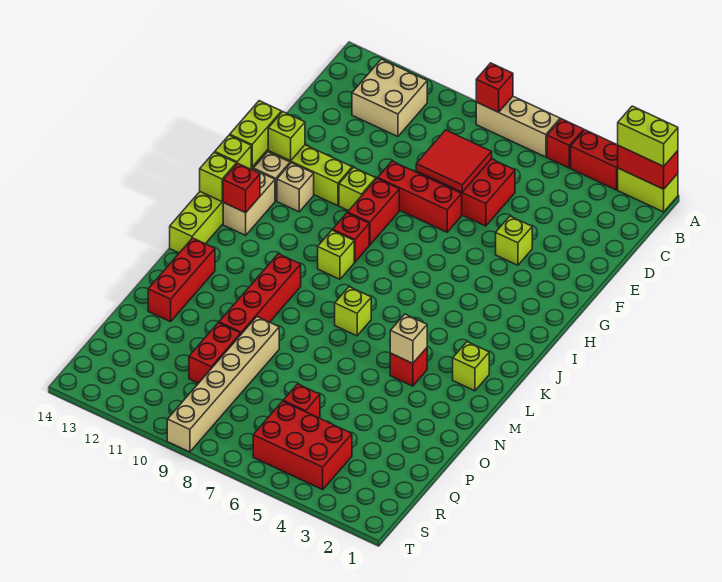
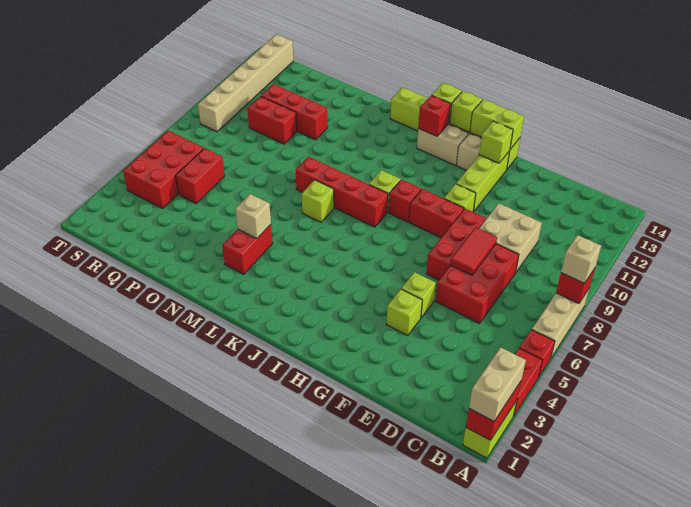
lime brick A1:A2 level 3 -> tan brick A1:A2 level 3
tan brick B11:C12 level 1 -> tan brick D9:E10 level 1
red tile D7:E8 level 2 -> red tile E7:E8 level 2
tan brick H12 level 1 -> tan brick A8 level 3
lime brick L2 level 1 -> lime brick F5 level 1
red brick L10:O10 level 1 -> red brick J8:M8 level 1
red brick M4 level 1 -> red brick M3:M4 level 1
red brick M13:O13 level 1 -> red brick O11:Q11 level 1
tan brick O9:T9 level 1 -> tan brick S9:S14 level 1
red brick Q6 level 1 -> red brick Q5:Q6 level 1

